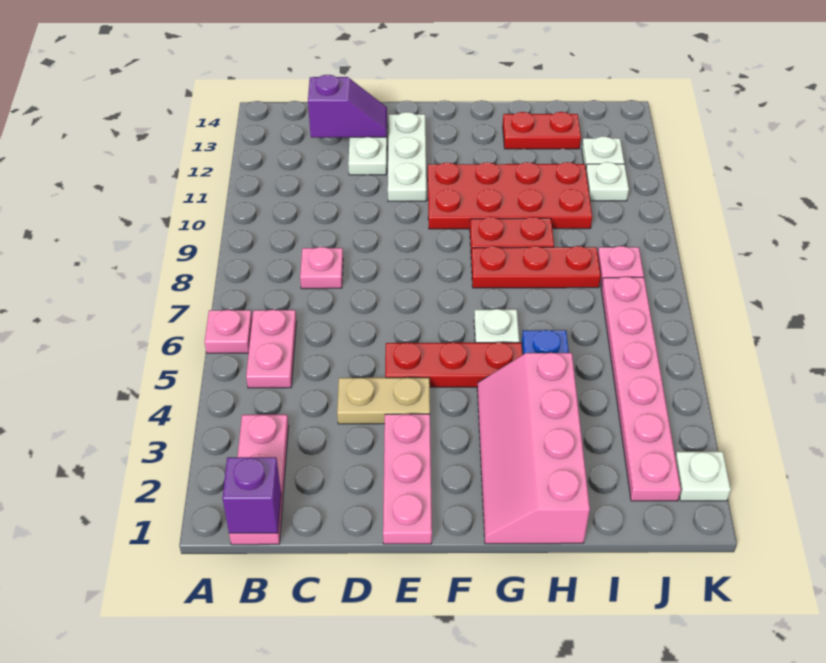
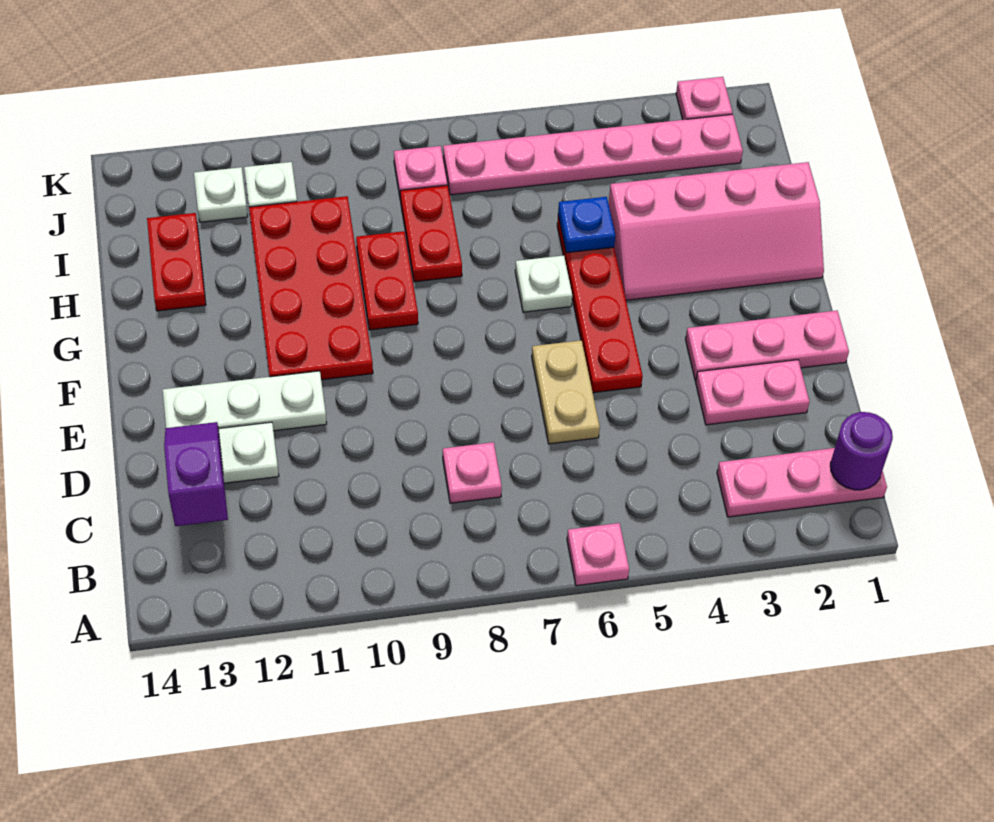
purple brick B1 level 2 -> purple round brick B1 level 2
pink plate B5:B6 level 1 -> pink plate D2:D3 level 1
tan plate D4:E4 level 1 -> tan plate D6:E6 level 1
red plate G8:I8 level 1 -> red plate H8:I8 level 1
white plate K2 level 1 -> pink plate K2 level 1

